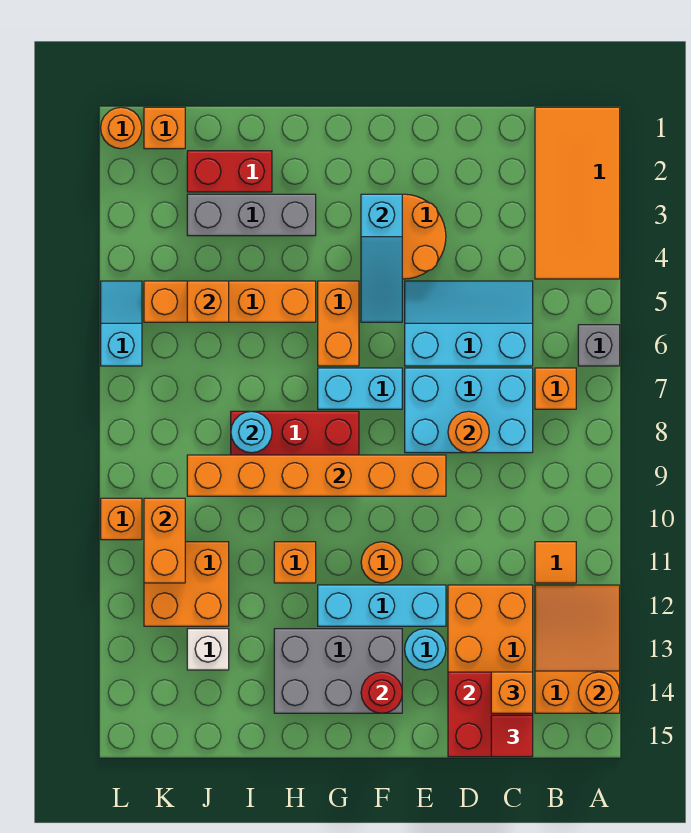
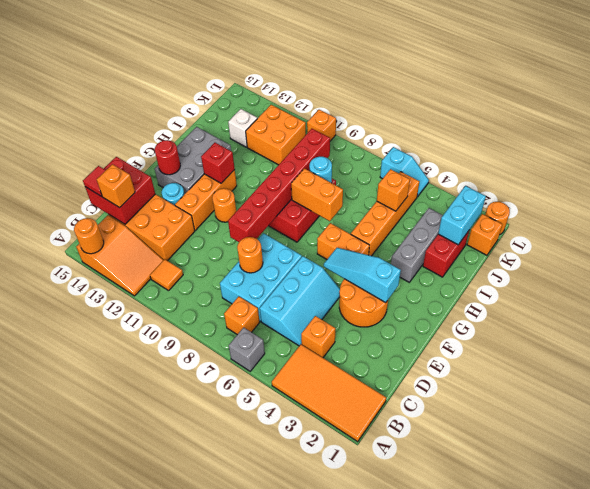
orange brick E9:J9 level 2 -> red brick E9:J9 level 2
cyan brick E12:G12 level 1 -> orange brick E12:G12 level 1
cyan brick F7:G7 level 1 -> cyan brick J2:K2 level 2
none -> red brick G12 level 2
orange brick H11 level 1 -> orange brick C4 level 1
orange brick K10:K11 level 2 -> orange brick H7:H8 level 2

